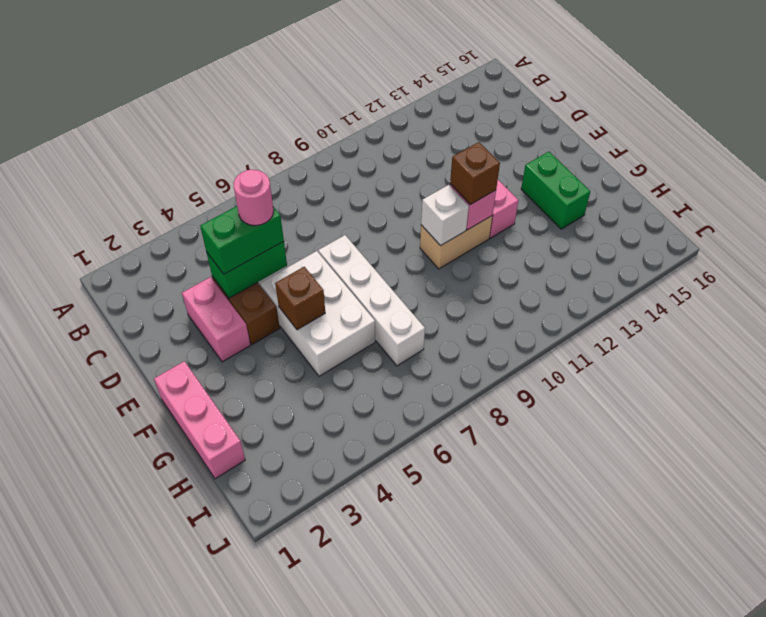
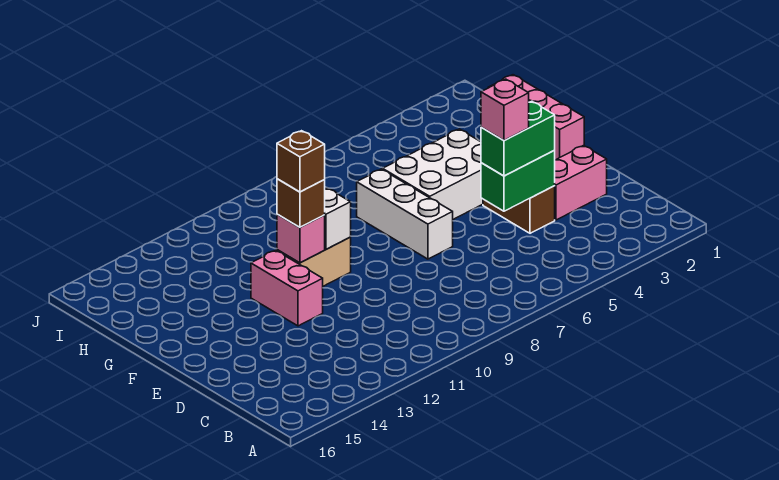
pink brick D3:E3 level 1 -> pink brick D2:D3 level 1
pink round brick D5 level 4 -> pink brick D5 level 4
white brick E5:G6 level 1 -> white brick F4:G6 level 1
white brick E7:H7 level 1 -> white brick E7:G7 level 1
brown brick F5 level 2 -> brown brick F11 level 4
green brick F14:G14 level 1 -> none

